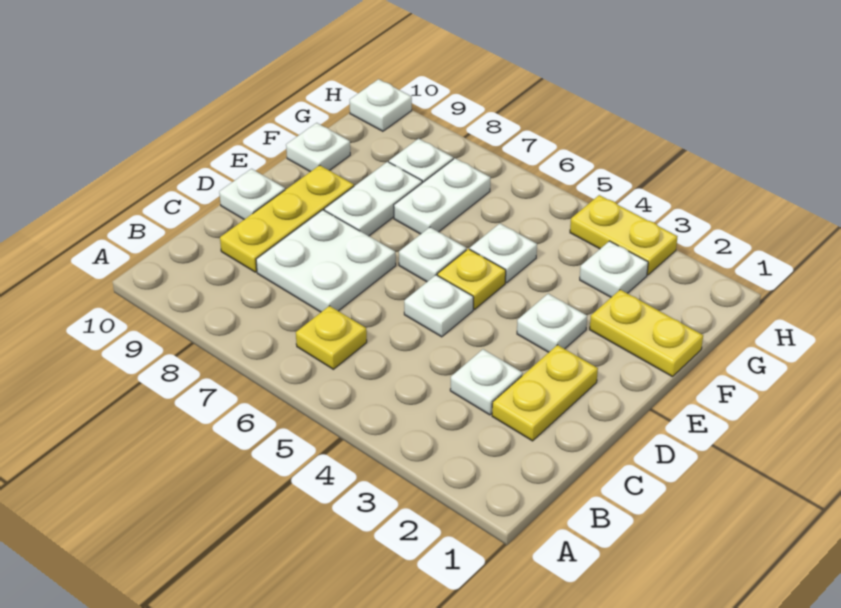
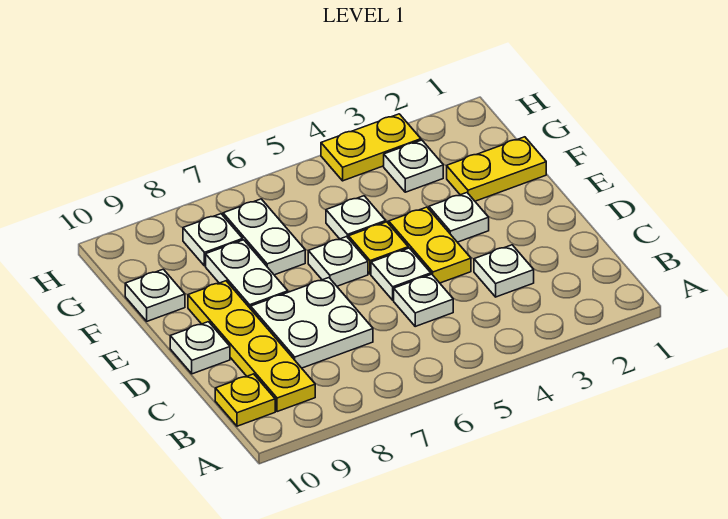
yellow plate B6 level 1 -> yellow plate B10 level 1
yellow plate C2:D2 level 1 -> yellow plate D4:E4 level 1
yellow plate C9:E9 level 1 -> yellow plate B9:E9 level 1
white plate H10 level 1 -> white plate C5 level 1

